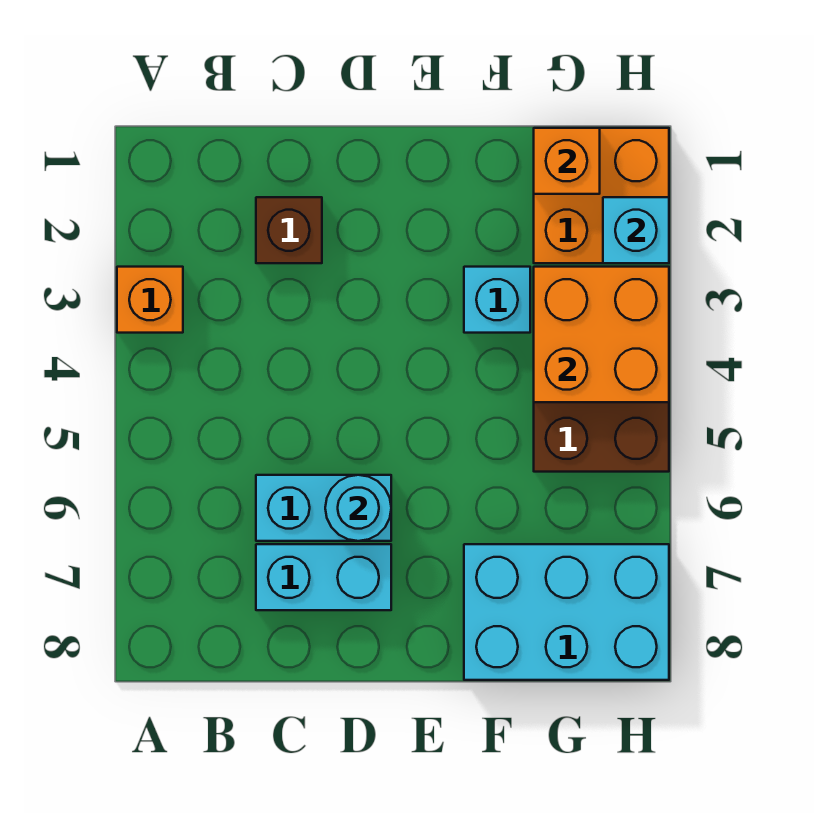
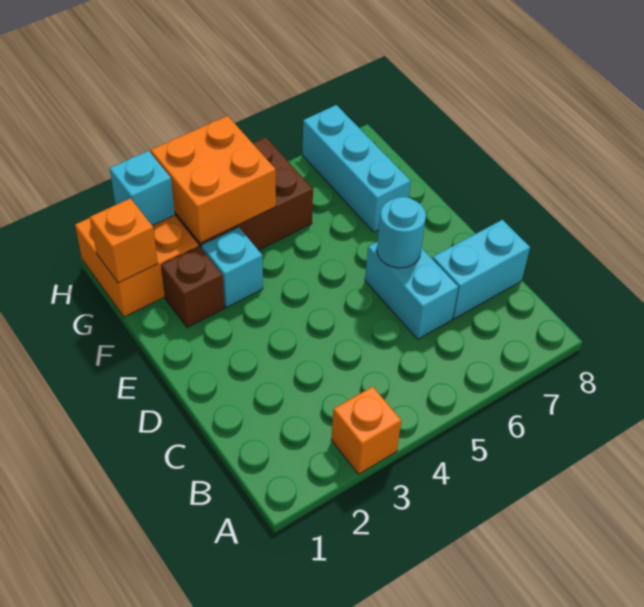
brown brick C2 level 1 -> brown brick F2 level 1
cyan brick C7:D7 level 1 -> cyan brick C7:C8 level 1
cyan brick F7:H8 level 1 -> cyan brick F7:H7 level 1

